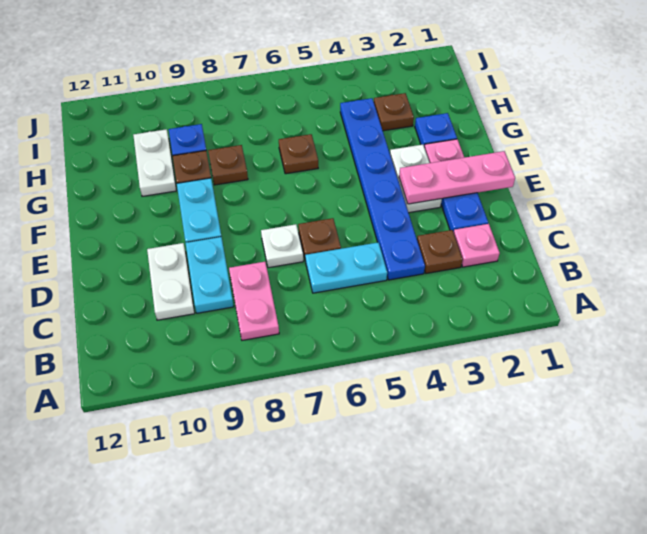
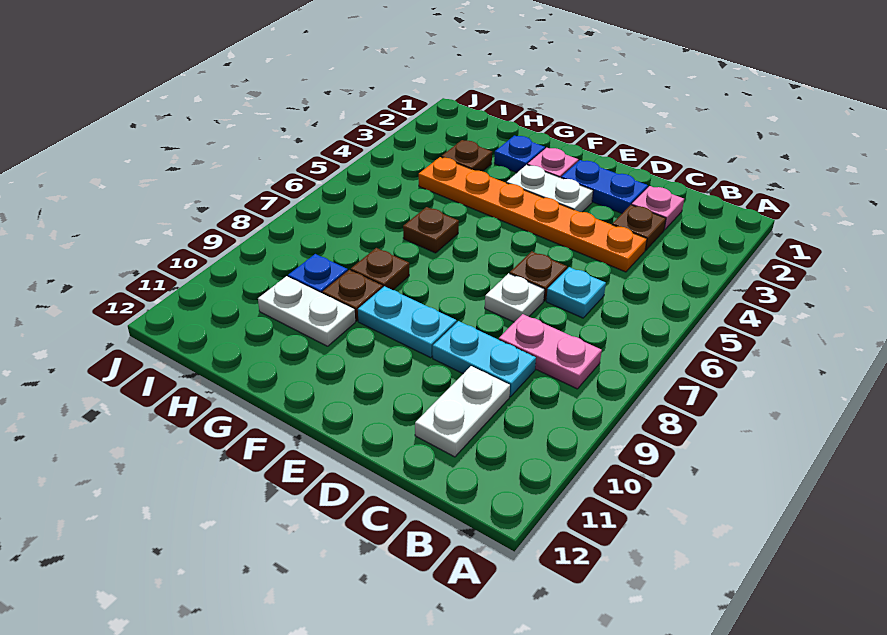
blue plate C4:H4 level 1 -> orange plate C4:H4 level 1
cyan plate C5:C6 level 1 -> cyan plate C6 level 1
white plate C10:D10 level 1 -> white plate C10:C11 level 1
pink plate E1:E3 level 2 -> none

